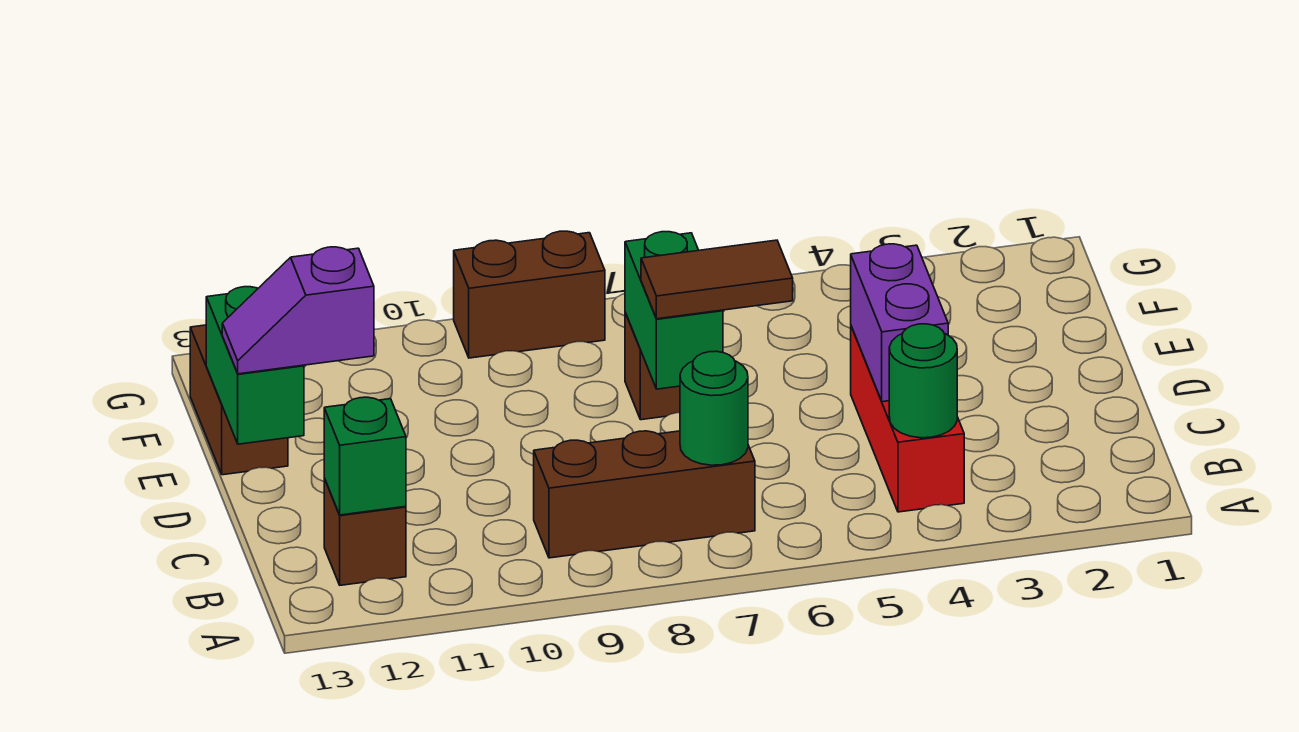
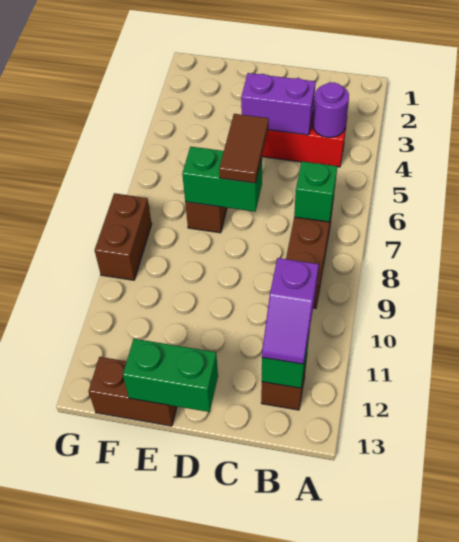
green round brick B4 level 2 -> purple round brick B4 level 2
green round brick B7 level 2 -> green brick B7 level 2
purple slope D12:D13 level 3 top 12 -> purple slope B11:B12 level 3 top 11

